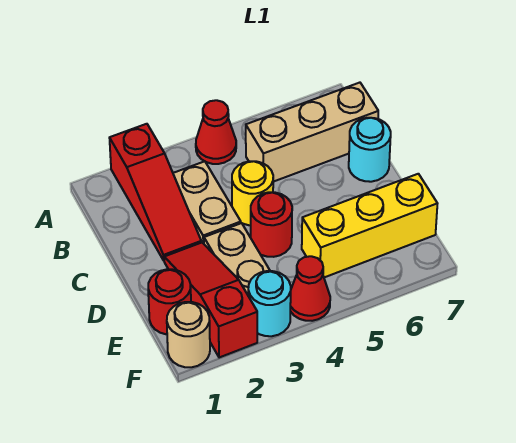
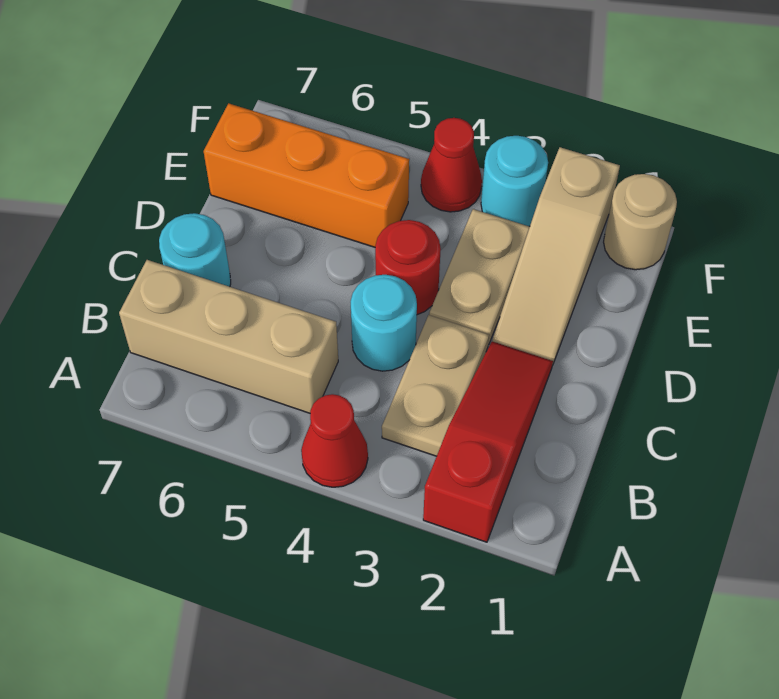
yellow round brick C4 level 1 -> cyan round brick C4 level 1
red slope D2:F2 level 1 top F -> tan slope D2:F2 level 1 top F
red round brick E1 level 1 -> none
yellow brick E5:E7 level 1 -> orange brick E5:E7 level 1

